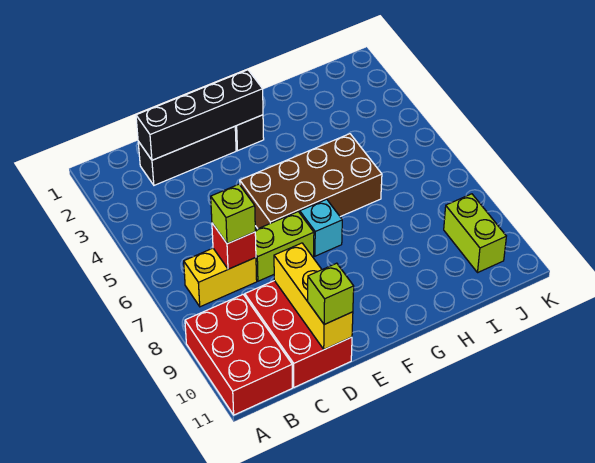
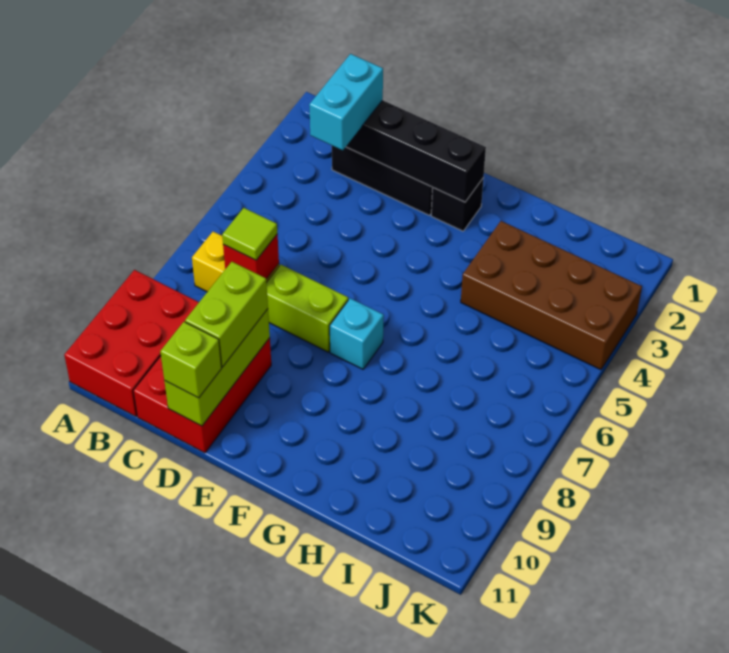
none -> cyan brick C2:C3 level 3
lime brick C7 level 3 -> lime tile C7 level 3
yellow brick D9:D11 level 2 -> lime brick D9:D11 level 2
brown brick E5:H6 level 1 -> brown brick H3:K4 level 1
lime brick J9:J10 level 1 -> lime brick D9:D10 level 3

